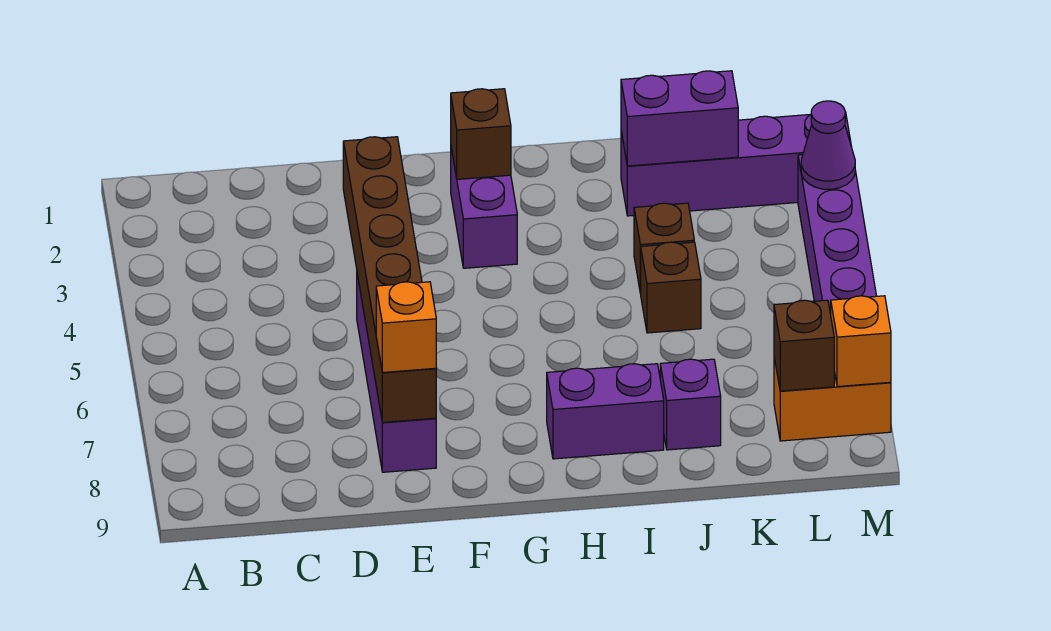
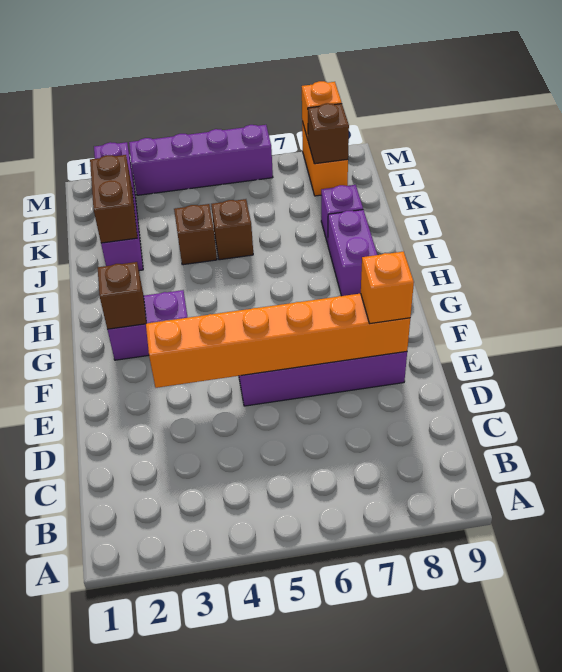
brown brick E3:E8 level 2 -> orange brick E3:E8 level 2
purple brick J2:K2 level 2 -> brown brick J2:K2 level 2
purple cone M3 level 2 -> none

